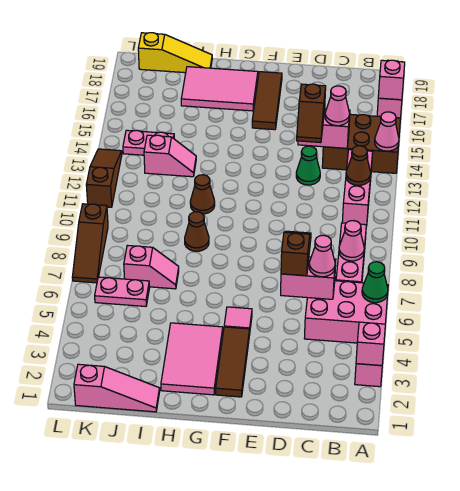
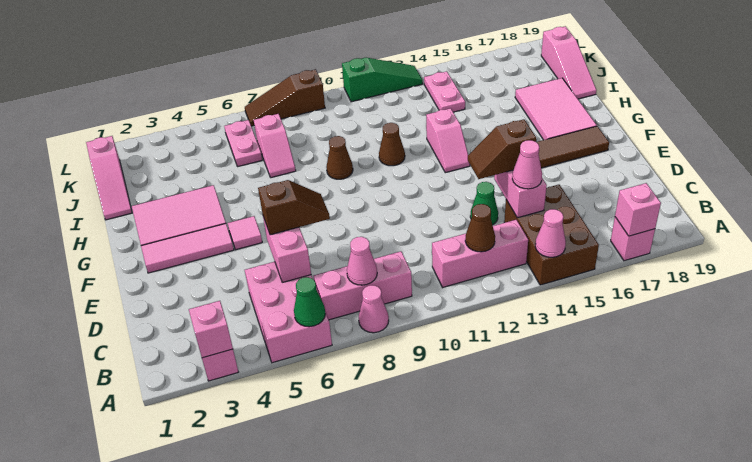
pink cone C6 level 3 -> pink cone A8 level 1
brown tile F2:F4 level 1 -> pink tile F2:F4 level 1
pink slope I13:J13 level 1 top J -> pink slope G13:H13 level 1 top H
yellow slope I19:K19 level 1 top K -> pink slope I19:K19 level 1 top K
brown slope L11:L13 level 1 top 11 -> green slope L11:L13 level 1 top 11

